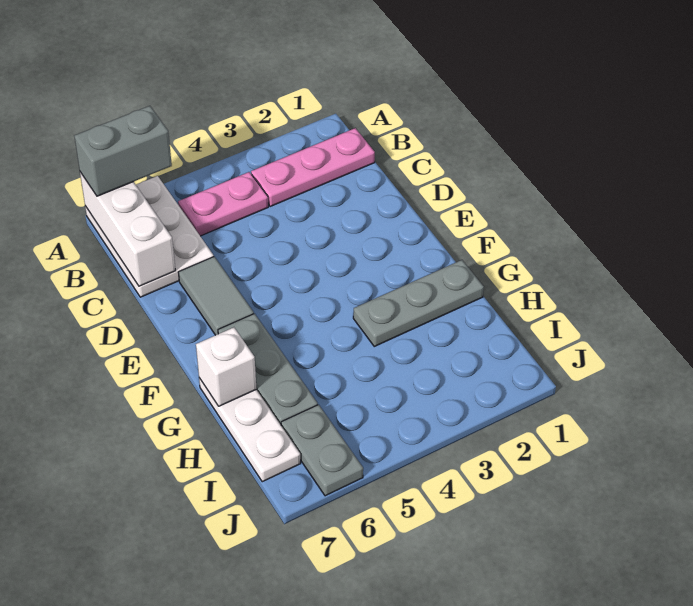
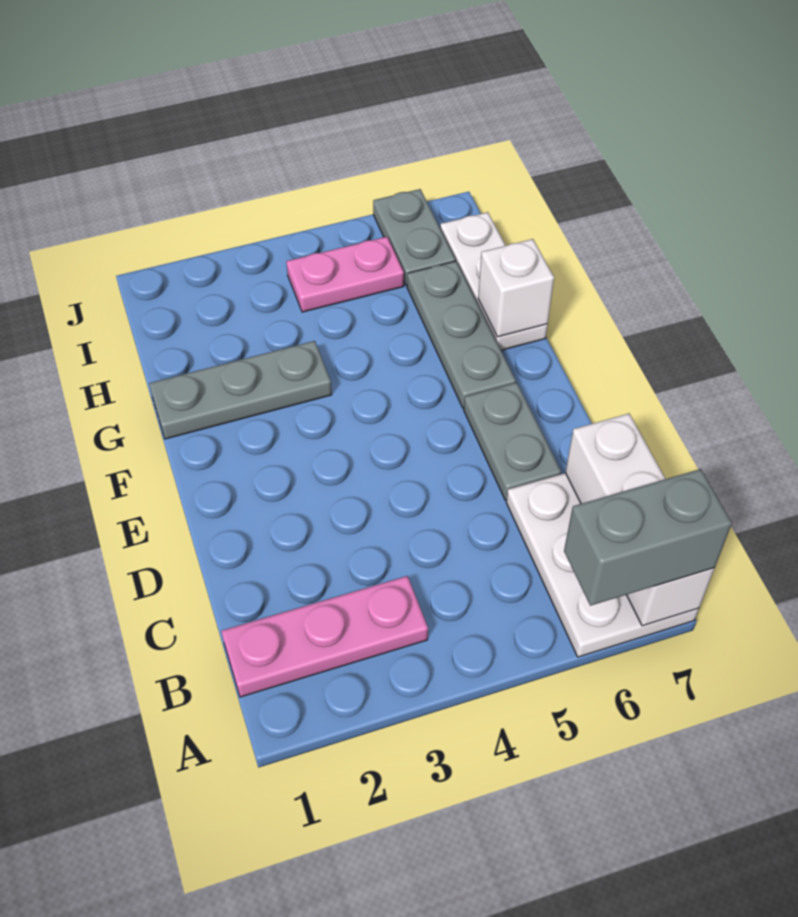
pink plate B4:B5 level 1 -> pink plate I4:I5 level 1
grey tile D6:E6 level 1 -> grey plate D6:E6 level 1

